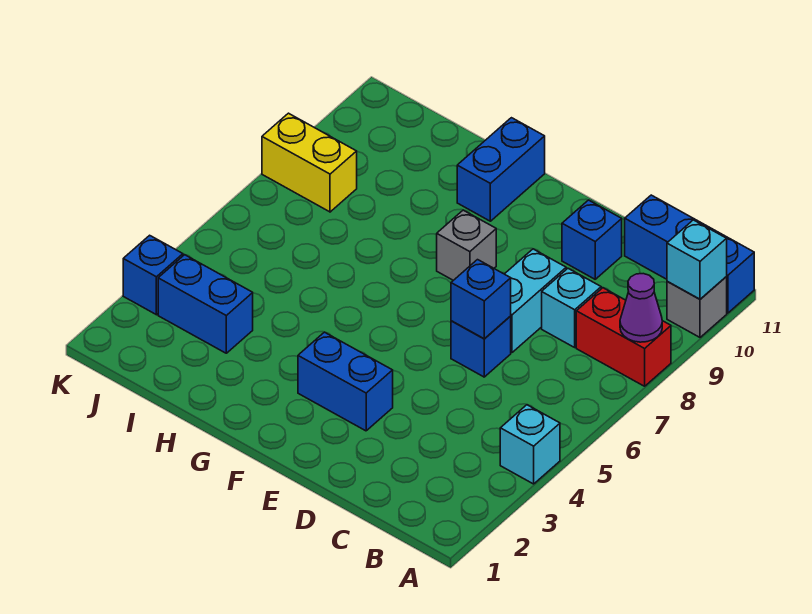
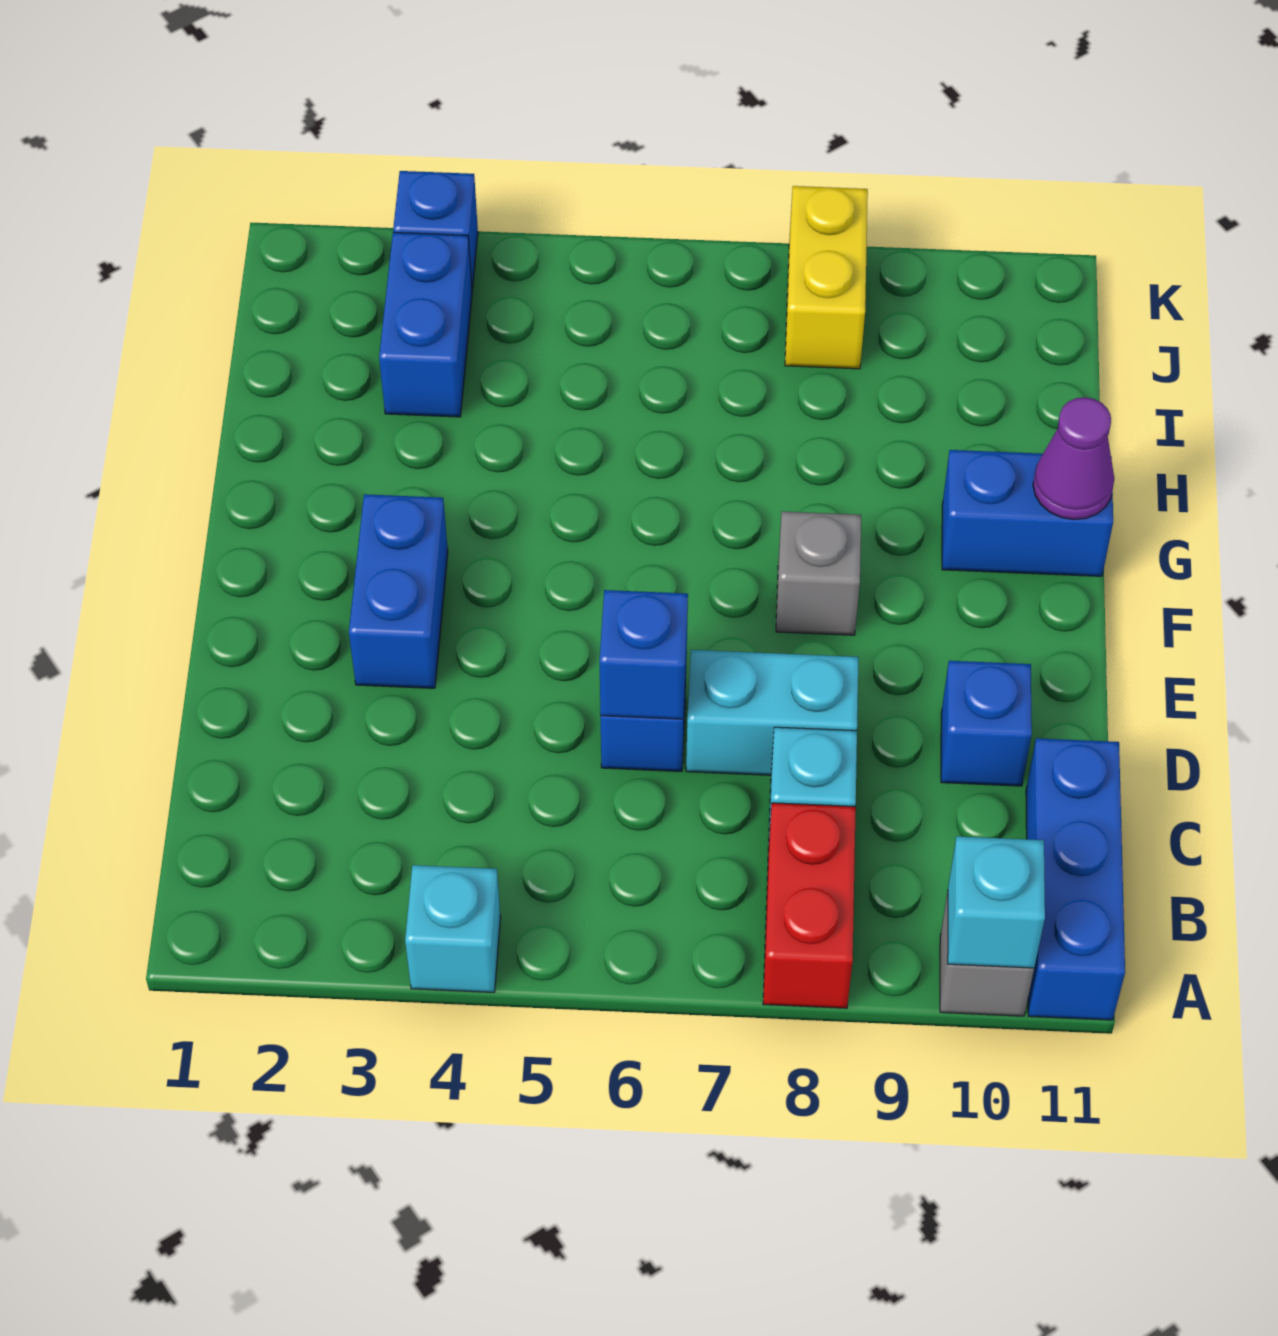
purple cone A8 level 2 -> purple cone G11 level 2

